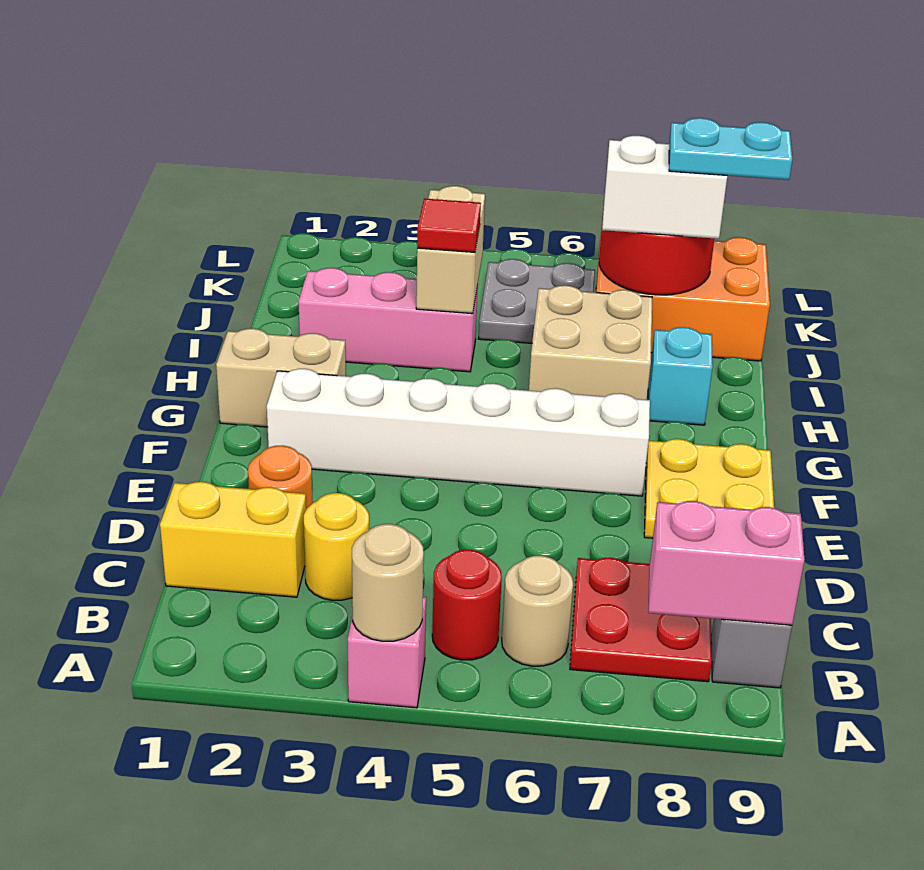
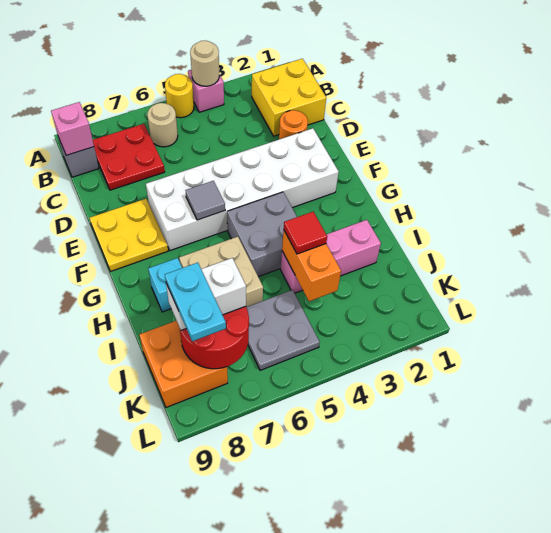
red round brick B5 level 1 -> none
pink brick B8:B9 level 2 -> pink brick B9 level 2
yellow brick C1:C2 level 1 -> yellow brick B1:C2 level 1
yellow round brick C3 level 1 -> yellow round brick A5 level 1
white brick F2:F7 level 1 -> white brick E2:F7 level 1
none -> grey tile F6 level 2
tan brick G1:G2 level 1 -> none
none -> grey brick G4:H5 level 1
tan brick I4:J4 level 2 -> orange brick I4:J4 level 2
orange brick J7:K9 level 1 -> orange brick J8:K9 level 1
cyan plate J8:J9 level 4 -> cyan plate J8:K8 level 4

